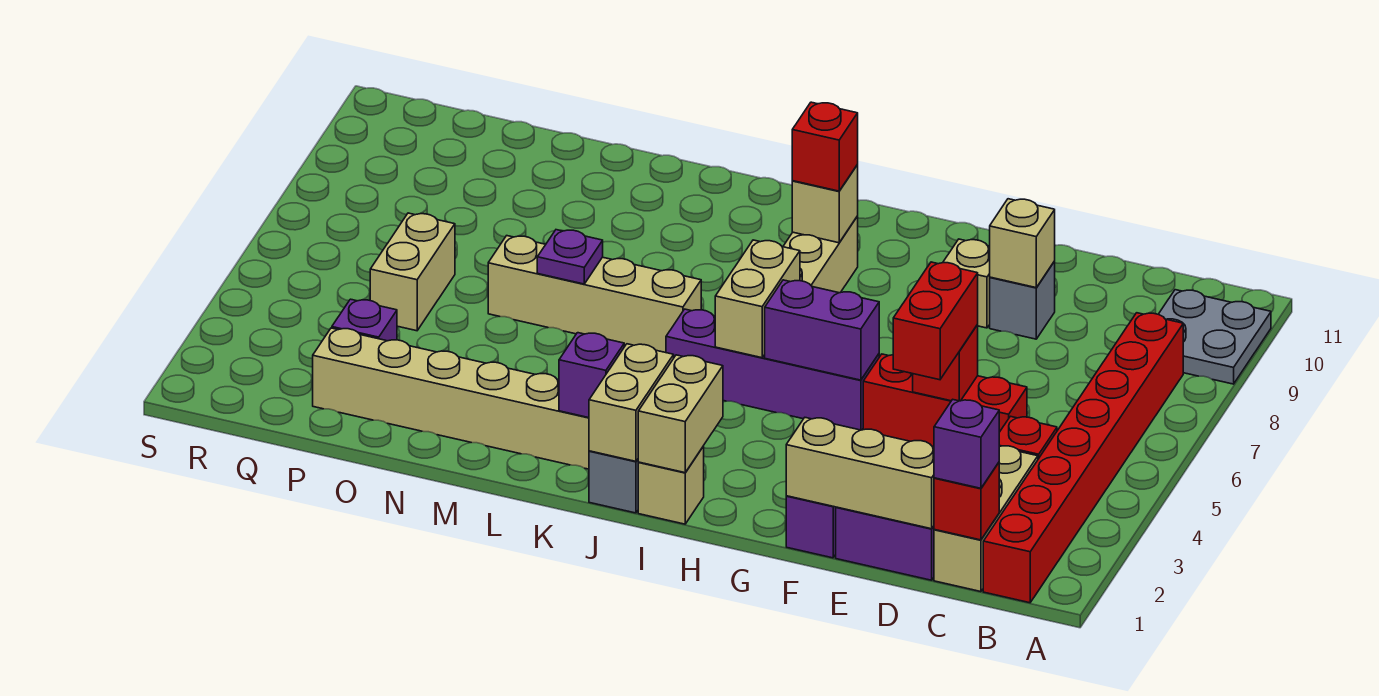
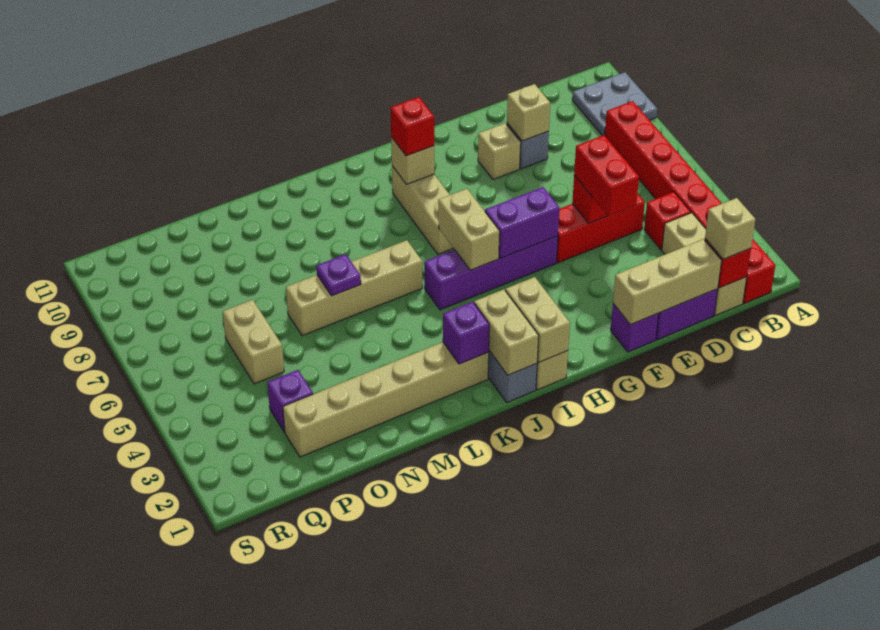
purple brick C1 level 3 -> tan brick C1 level 3

